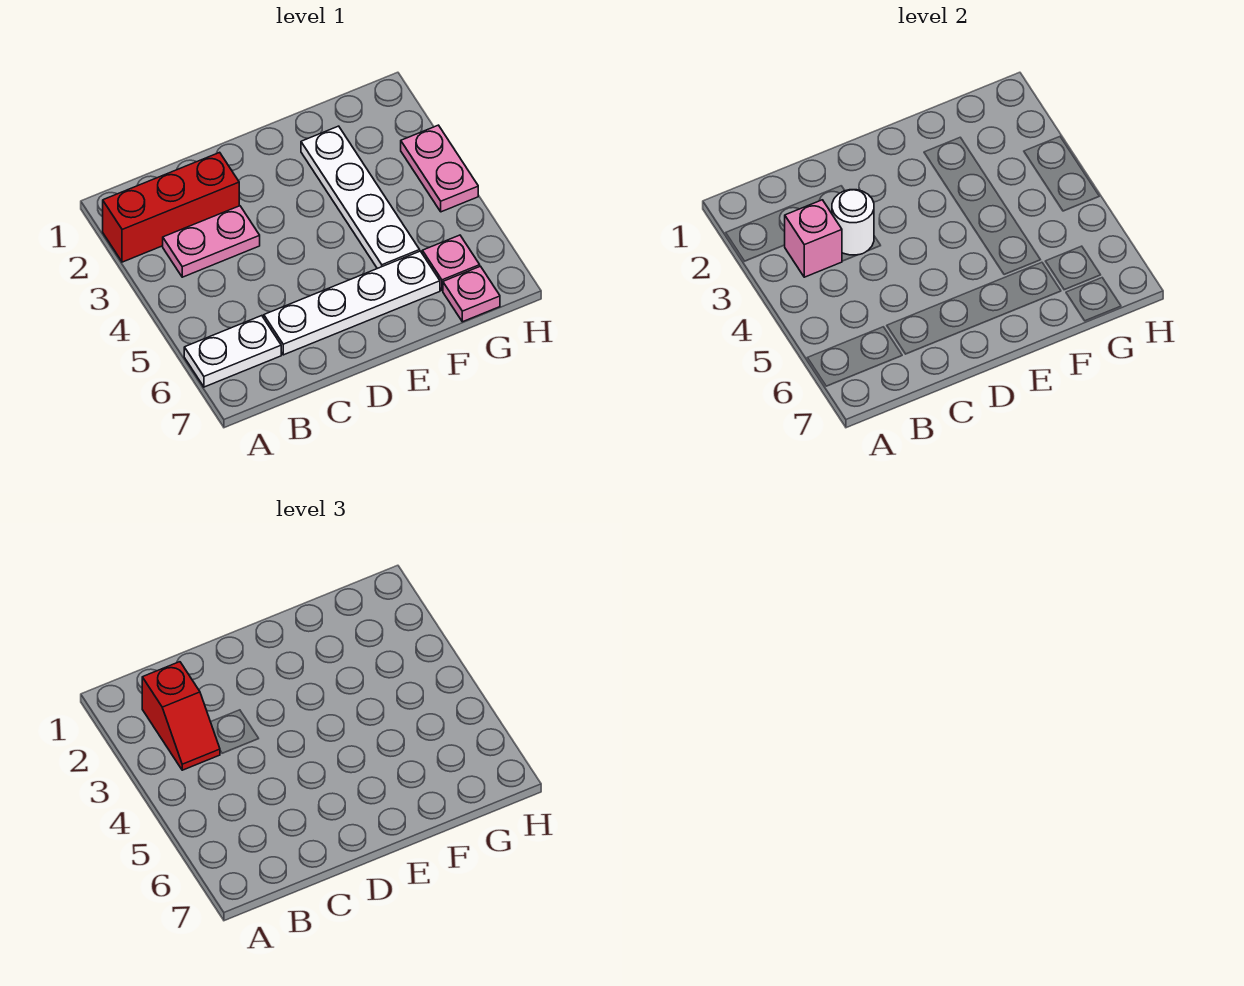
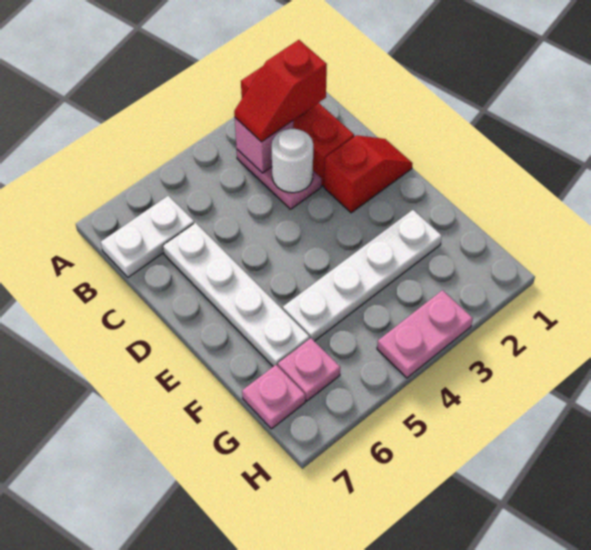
white plate A6:B6 level 1 -> white plate B6:B7 level 1
none -> red slope D1:D2 level 1 top 2

